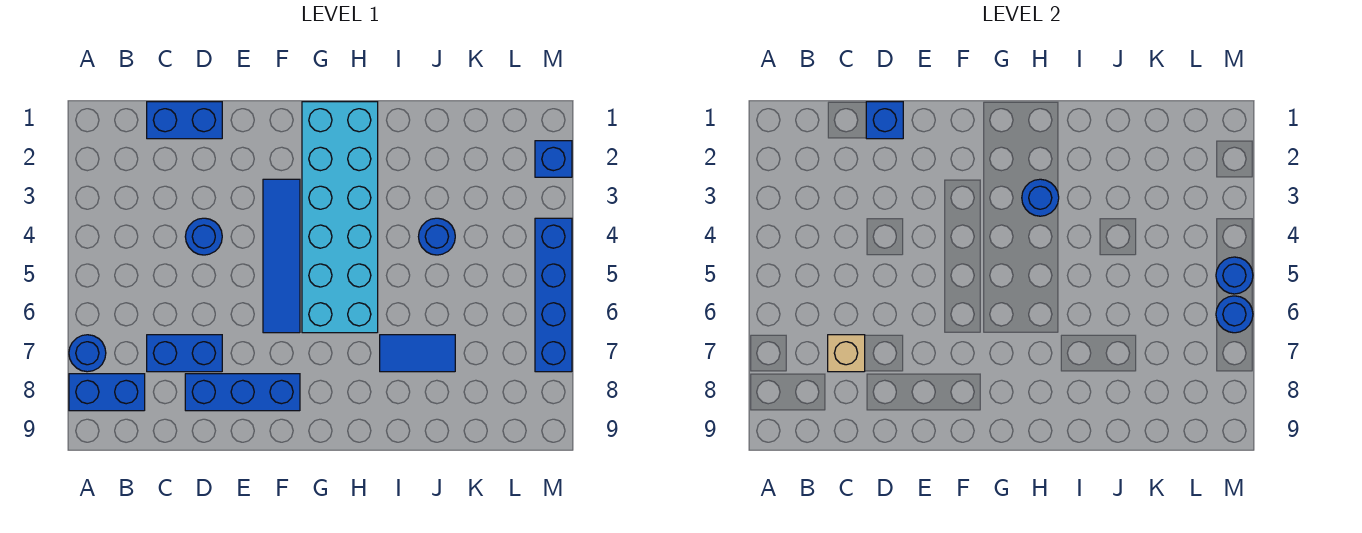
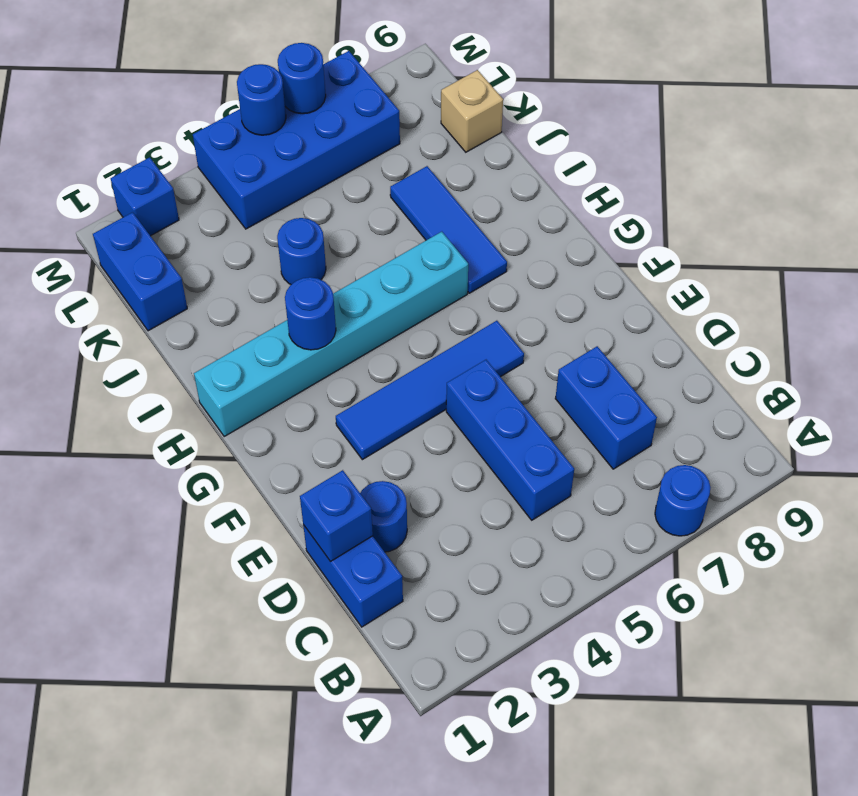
blue brick A8:B8 level 1 -> blue brick K1:L1 level 1
tan brick C7 level 2 -> tan brick K9 level 1
blue round brick D4 level 1 -> blue round brick D2 level 1
blue brick D8:F8 level 1 -> blue brick C5:E5 level 1
cyan brick G1:H6 level 1 -> cyan brick H1:H6 level 1
blue tile I7:J7 level 1 -> blue tile H7:J7 level 1
blue brick M4:M7 level 1 -> blue brick L4:M7 level 1

